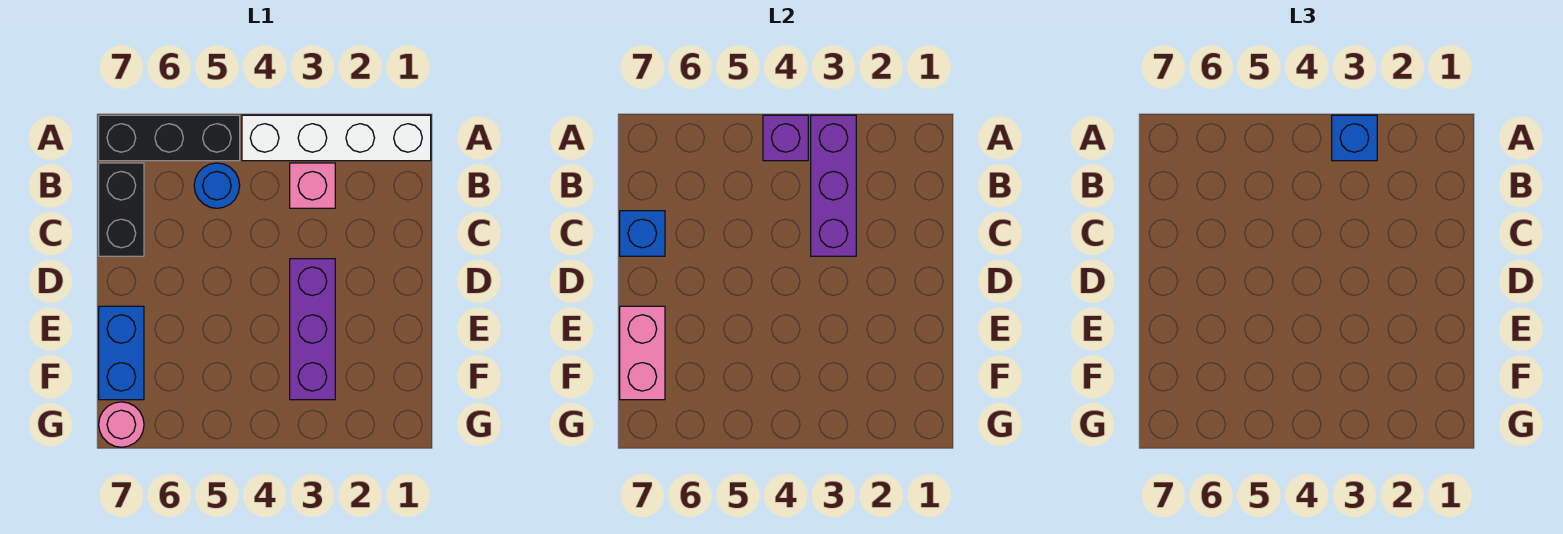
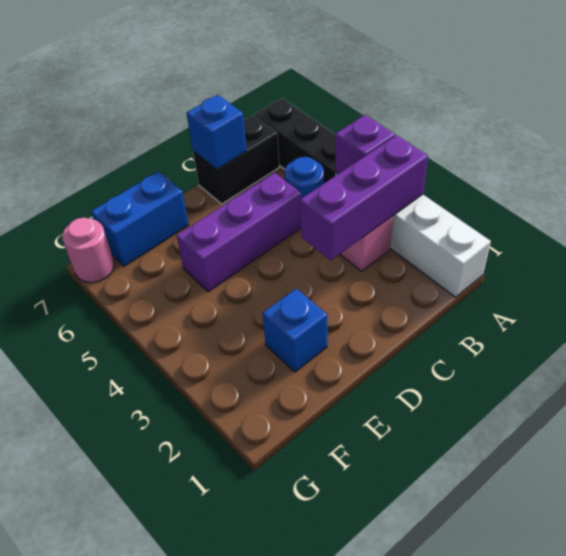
blue brick A3 level 3 -> blue brick E2 level 1
purple brick D3:F3 level 1 -> purple brick C5:E5 level 1
pink brick E7:F7 level 2 -> none

